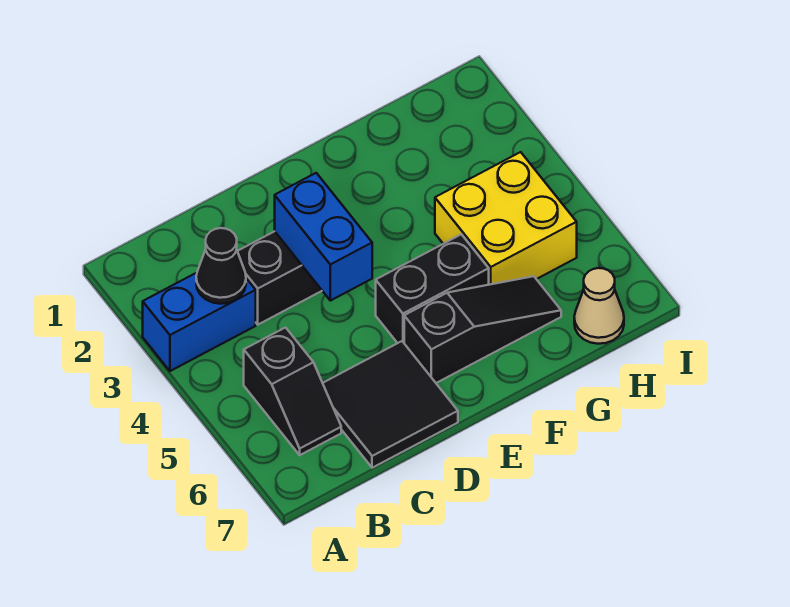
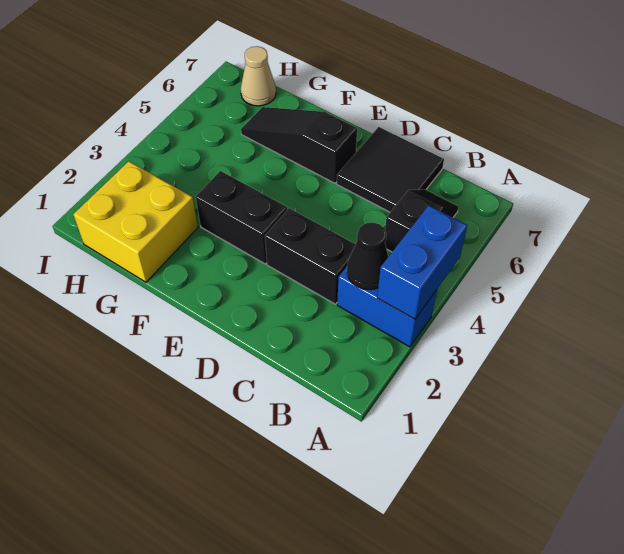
blue brick D3:D4 level 2 -> blue brick A3:A4 level 2
black brick E5:F5 level 1 -> black brick E3:F3 level 1
yellow brick G4:H5 level 1 -> yellow brick G1:H2 level 1

